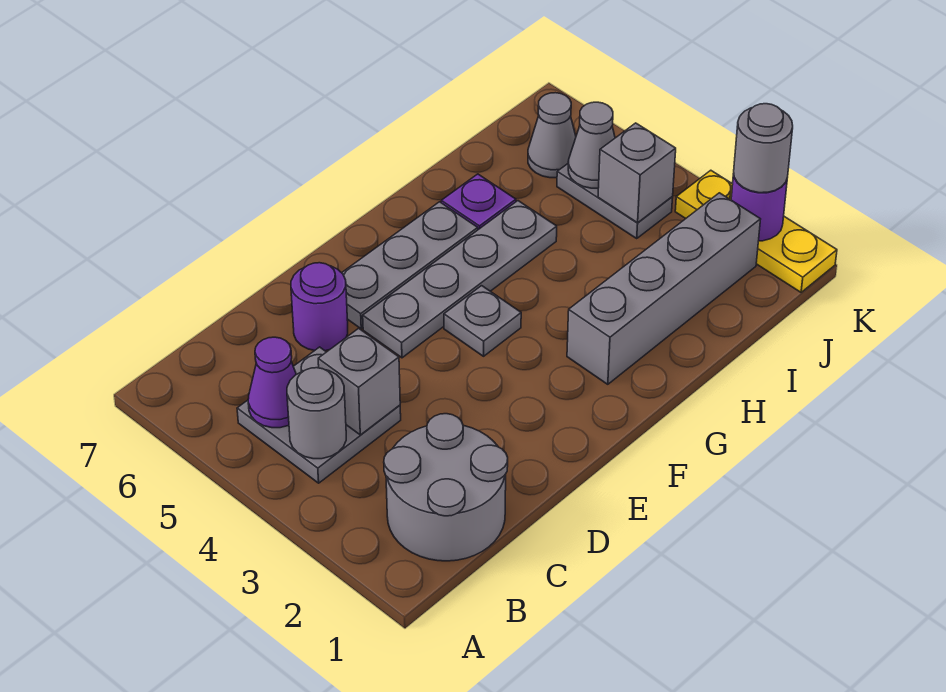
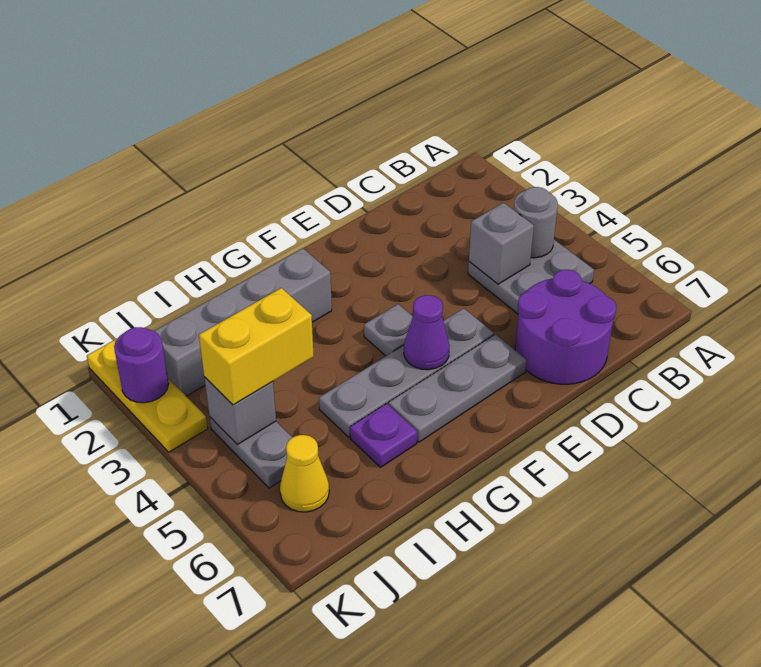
grey round brick B1:C2 level 1 -> none
purple cone B5 level 2 -> purple cone F5 level 2
purple round brick D6 level 1 -> purple round brick C6:D7 level 1
none -> yellow brick I4:J4 level 3
grey cone J5 level 2 -> none
grey cone J6 level 1 -> yellow cone J6 level 1
grey round brick K2 level 3 -> none

